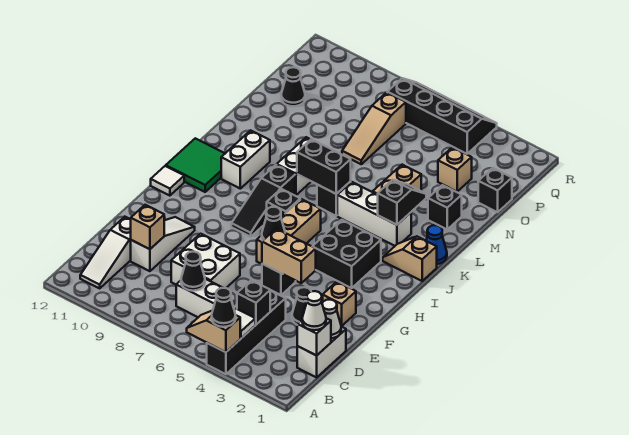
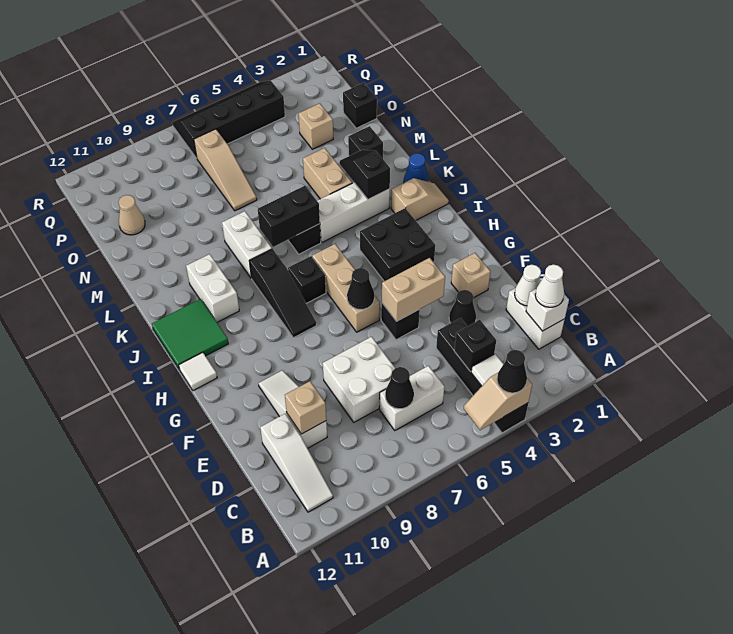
tan slope J1:J2 level 1 top 1 -> tan slope J1:J2 level 1 top 2
black cone O11 level 1 -> tan cone O11 level 1

